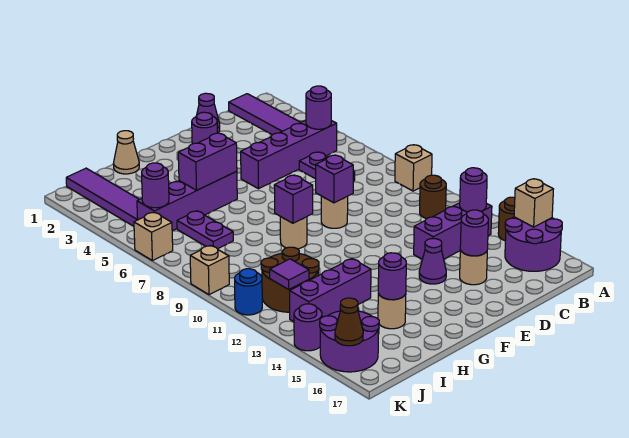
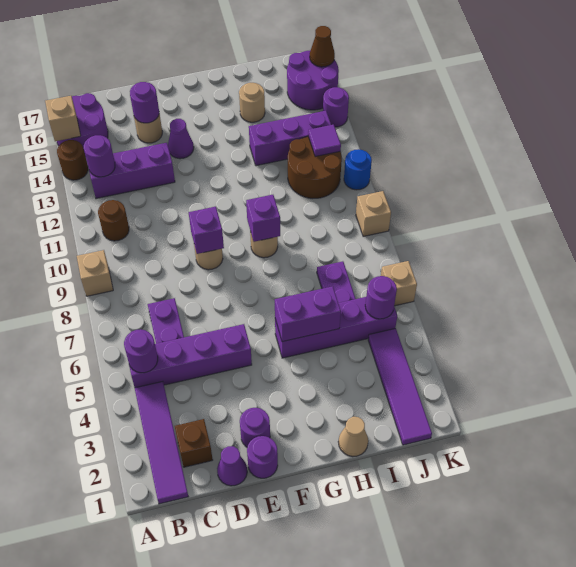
none -> brown brick C2 level 1
purple round brick H15 level 2 -> purple round brick E1 level 1

